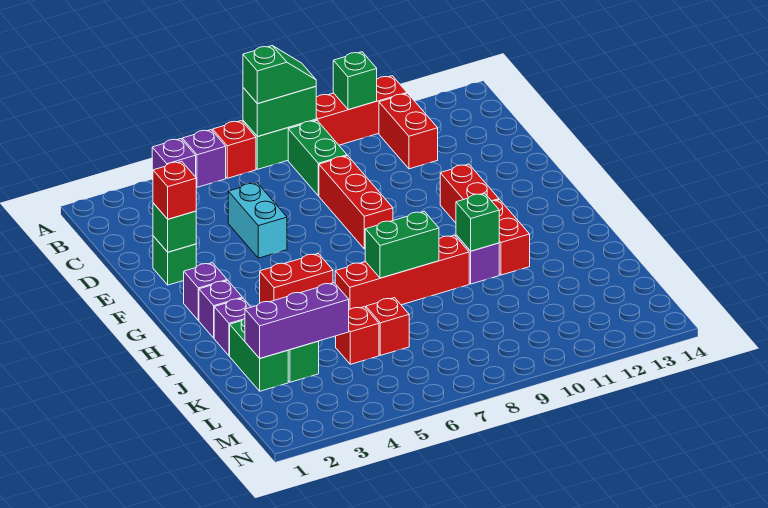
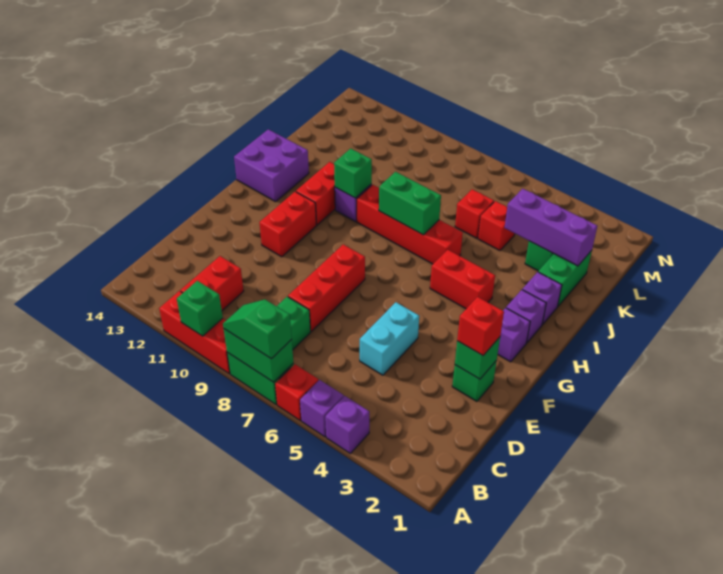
none -> purple brick H13:I14 level 1

